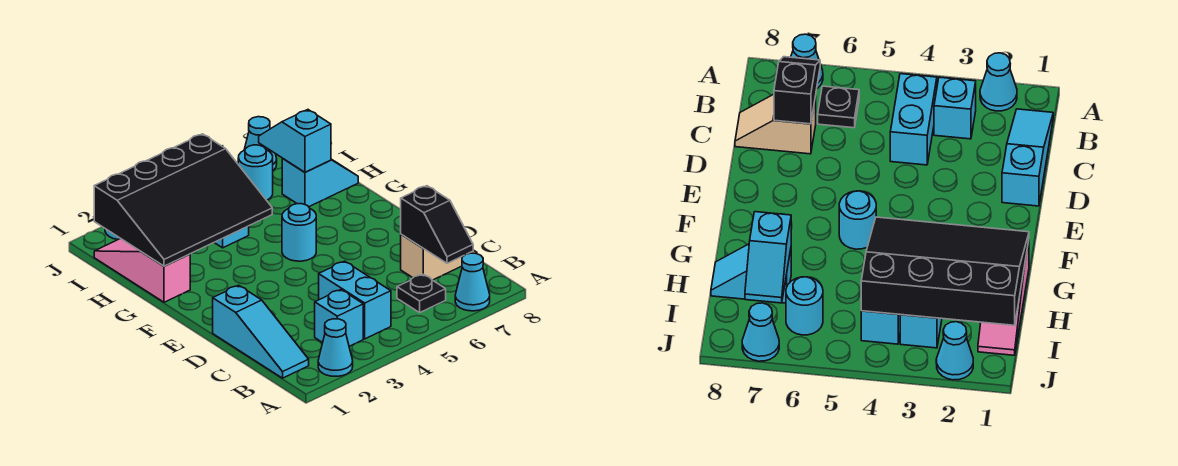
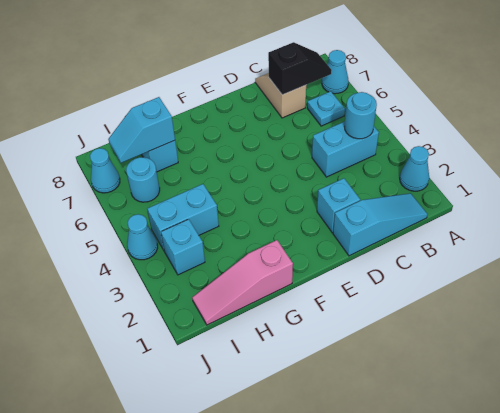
cyan brick B3 level 1 -> cyan brick D2 level 1
black plate B6 level 1 -> cyan plate B6 level 1
cyan round brick F5 level 1 -> cyan round brick B4 level 2
black slope G1:I4 level 2 top I -> none
cyan cone J2 level 1 -> cyan cone J4 level 1

